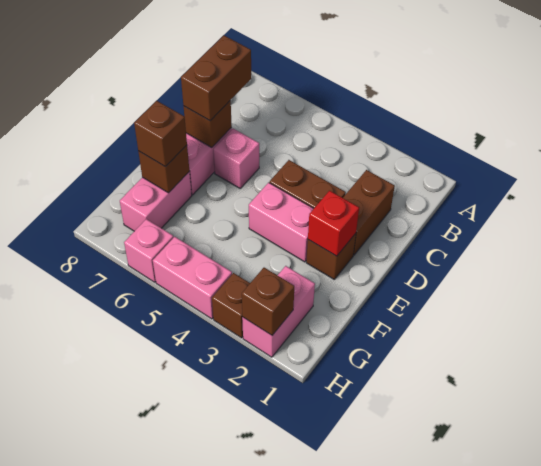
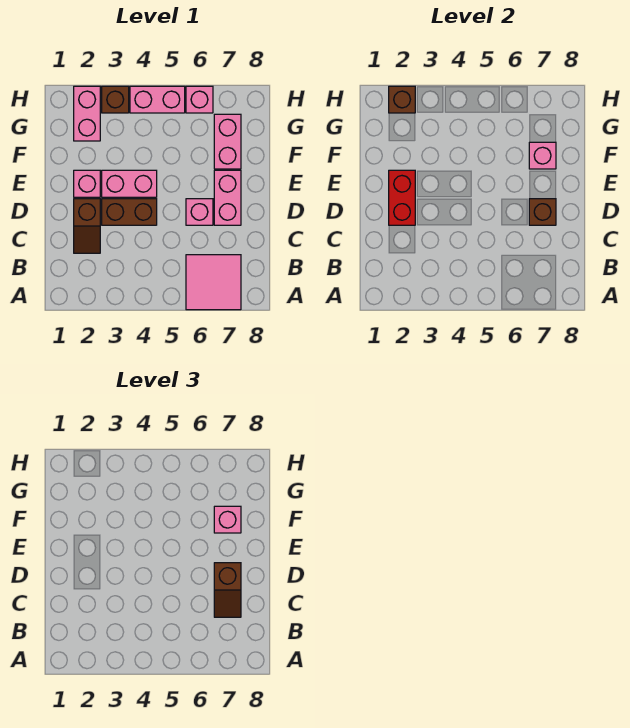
none -> pink tile A6:B7 level 1
brown brick C2:D2 level 1 -> brown slope C2:D2 level 1 top D
brown brick C7:D7 level 3 -> brown slope C7:D7 level 3 top D
brown brick E2 level 1 -> pink brick E2 level 1
red brick E2 level 2 -> red brick D2:E2 level 2
brown brick F7 level 2 -> pink brick F7 level 2
brown brick F7 level 3 -> pink brick F7 level 3

